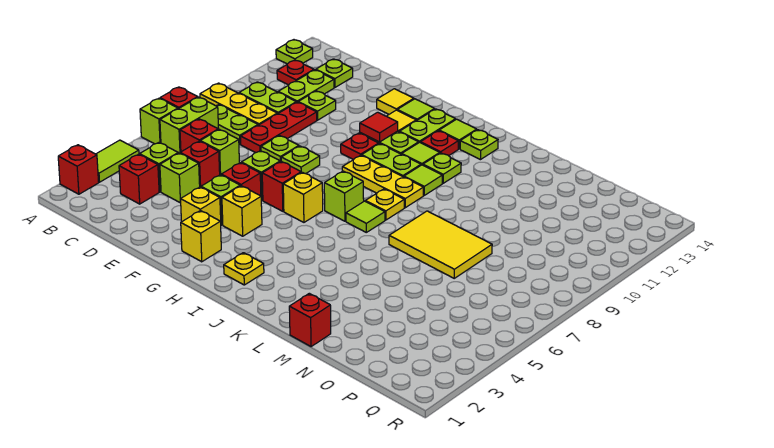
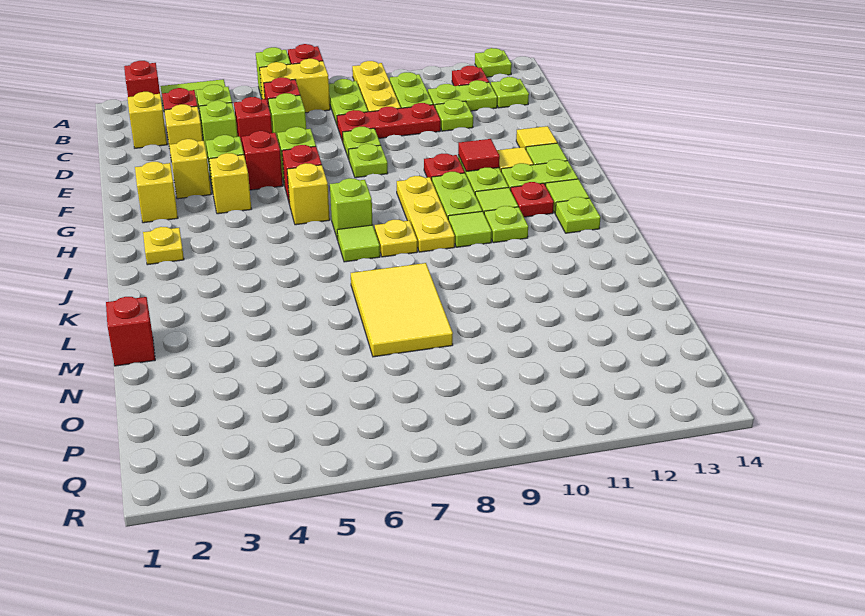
lime brick B6:B7 level 1 -> yellow brick B6:B7 level 1
none -> yellow brick C2 level 1
none -> yellow brick D3 level 1

